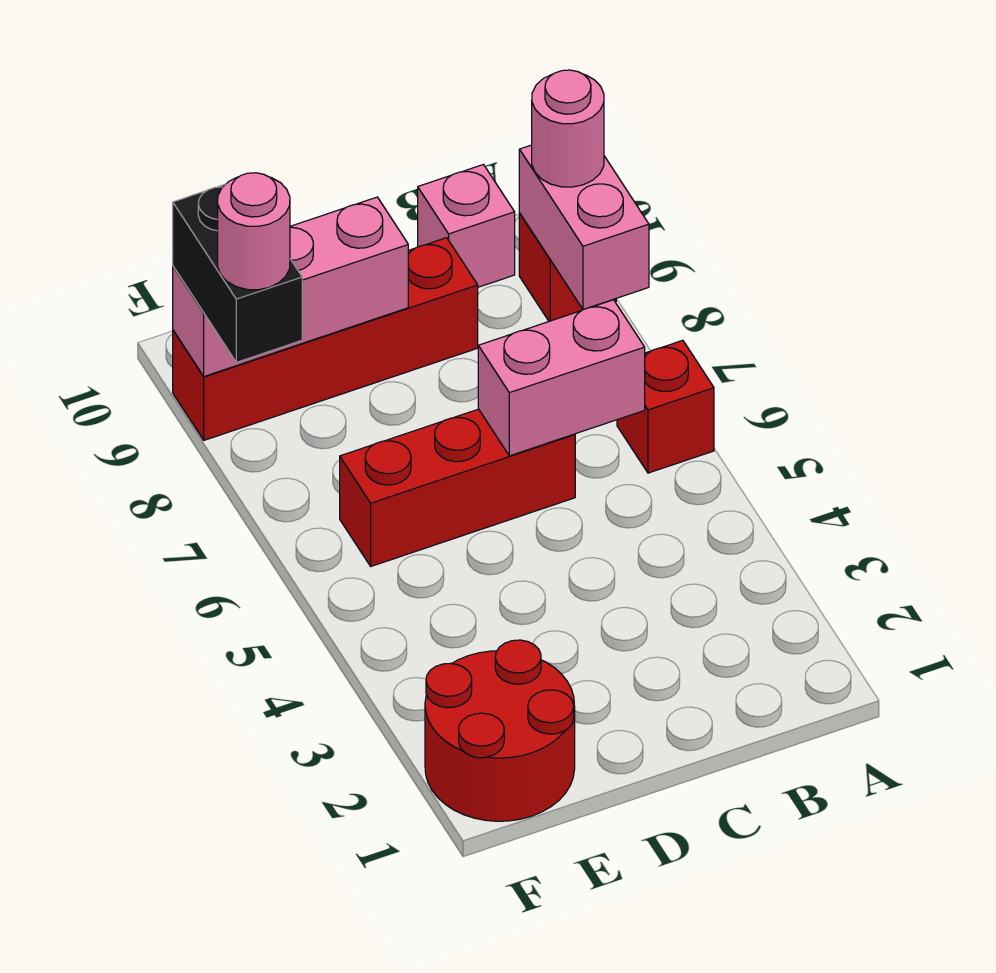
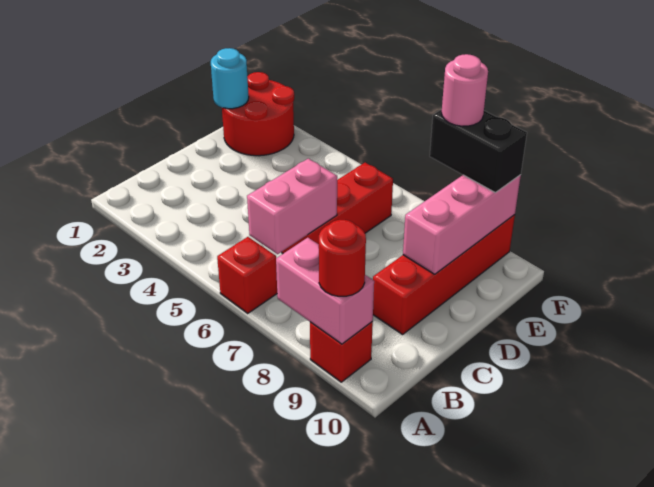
pink round brick A9 level 3 -> red round brick A9 level 3
pink brick B10 level 1 -> none
none -> cyan round brick E1 level 2

